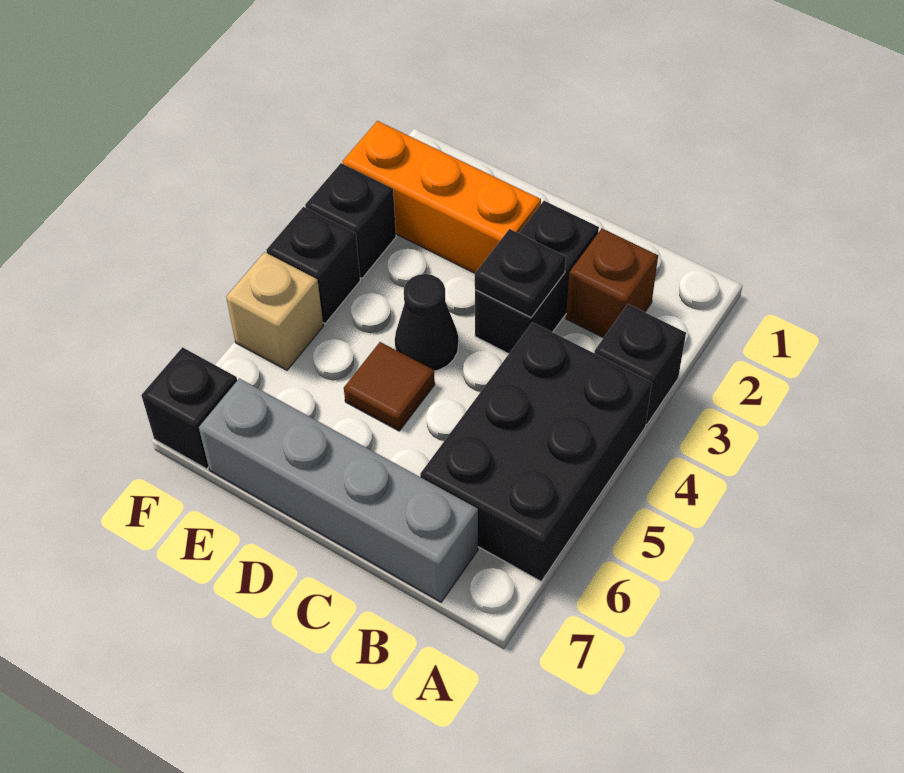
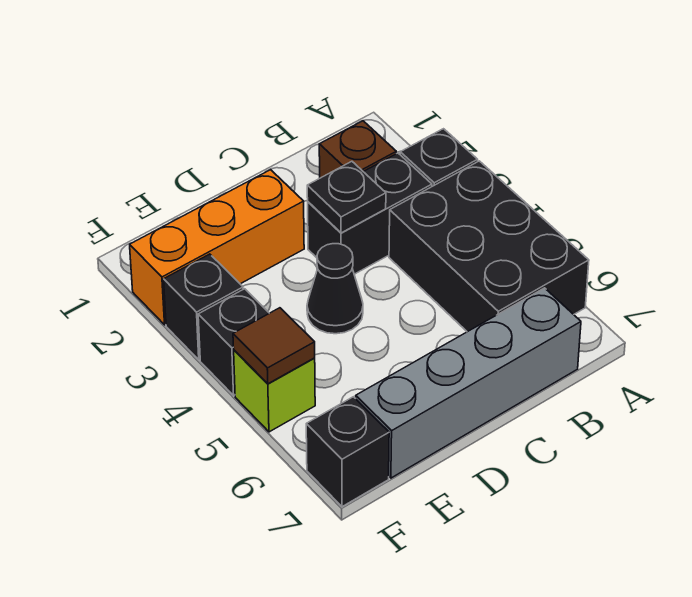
black brick C2:C3 level 1 -> black brick B3:C3 level 1
brown tile D5 level 1 -> brown tile F5 level 2
tan brick F5 level 1 -> lime brick F5 level 1

